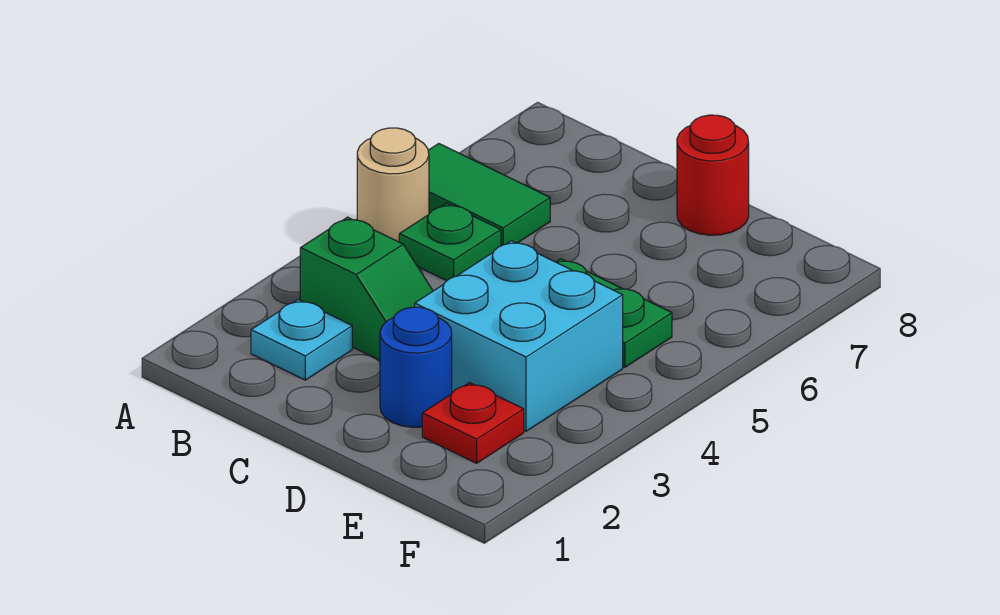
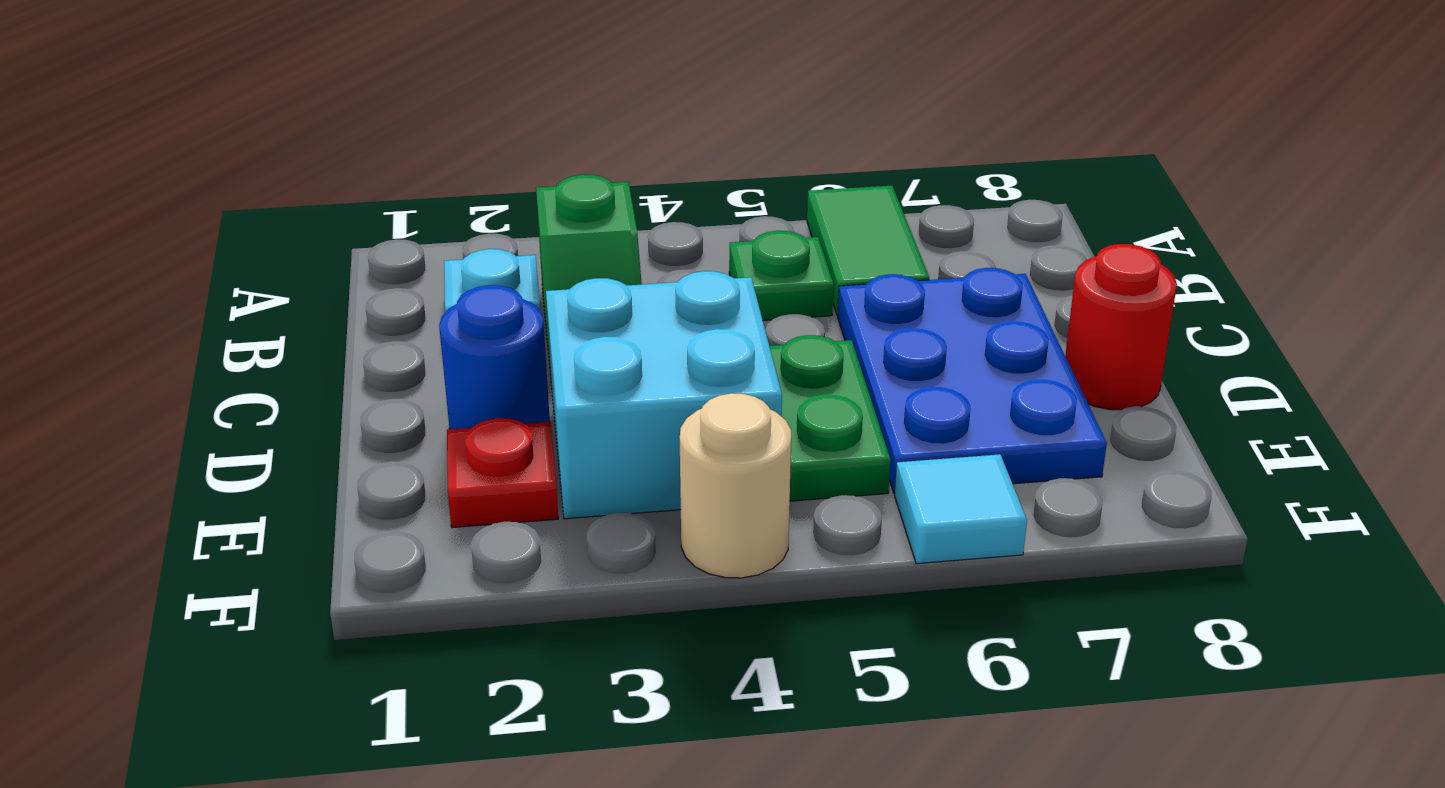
tan round brick A5 level 1 -> tan round brick F4 level 1
none -> blue plate C6:E7 level 1
none -> cyan tile F6 level 1

